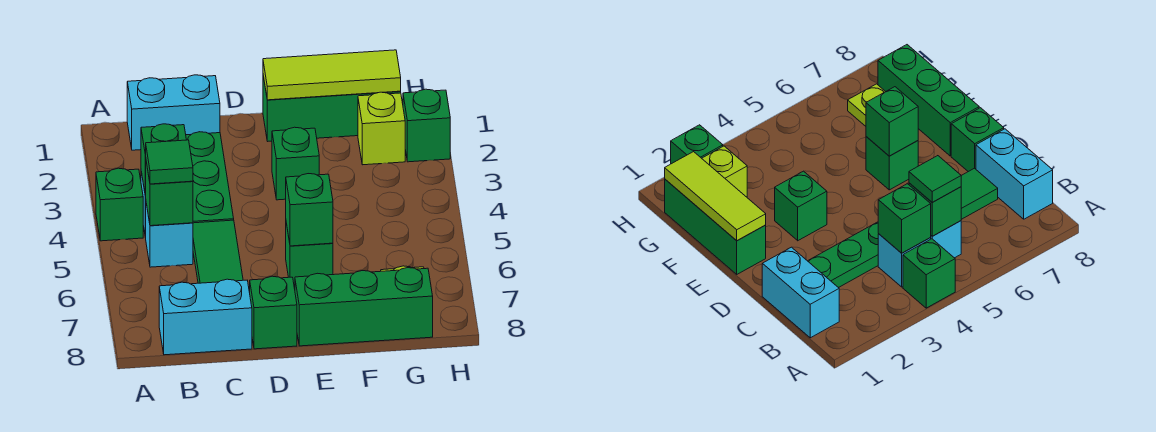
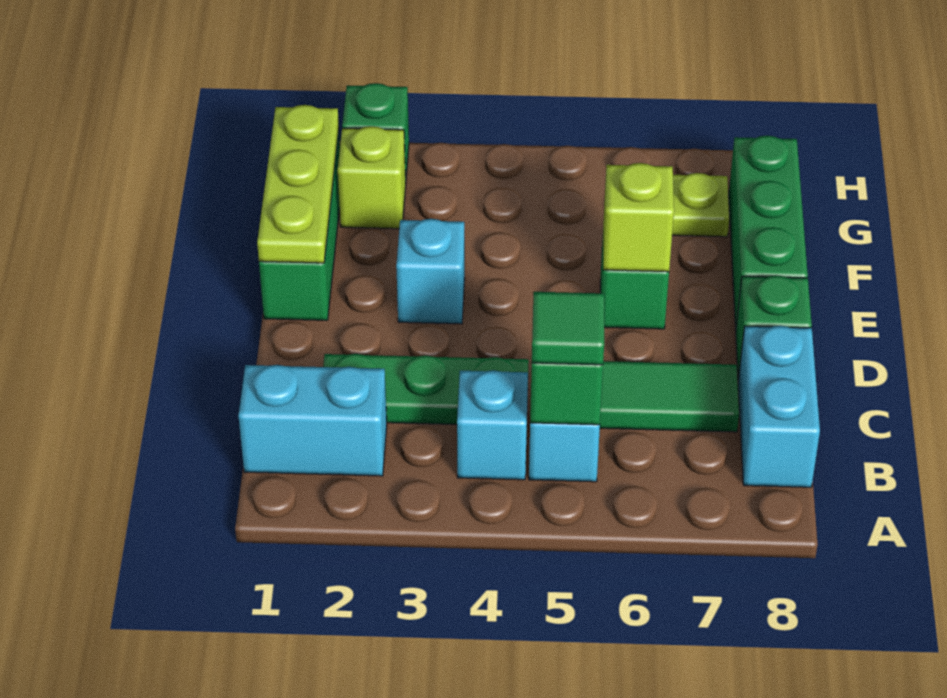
green brick A4 level 1 -> none
cyan brick B1:C1 level 1 -> cyan brick B1:B2 level 1
green brick B4 level 2 -> none
lime tile E1:G1 level 2 -> lime plate E1:G1 level 2
green brick E3 level 1 -> cyan brick E3 level 1
green brick E6 level 2 -> lime brick E6 level 2

